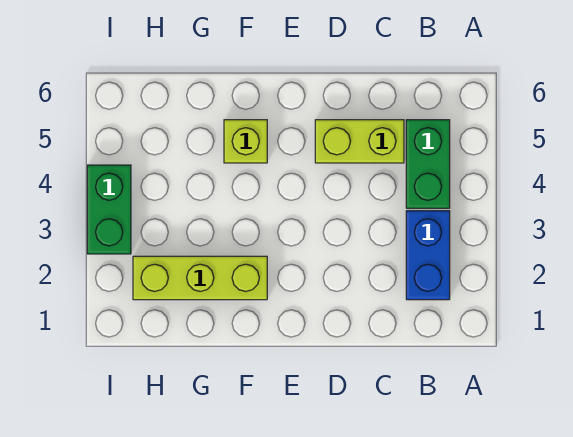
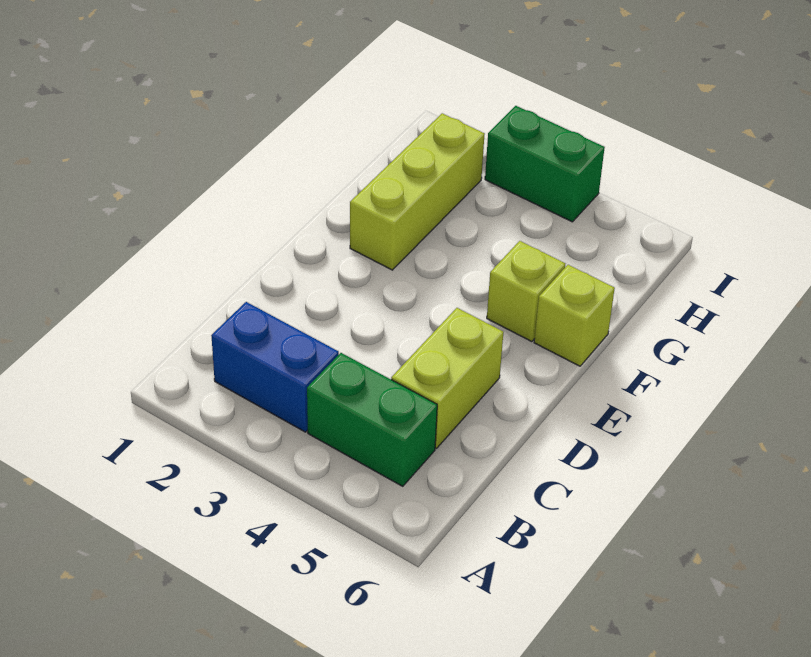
none -> lime brick F6 level 1

